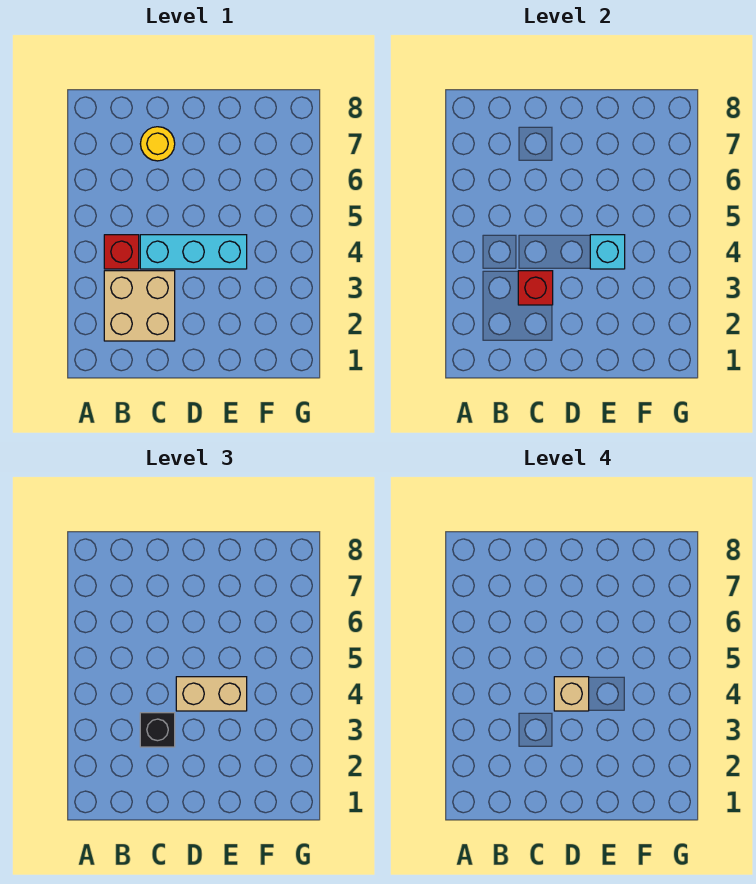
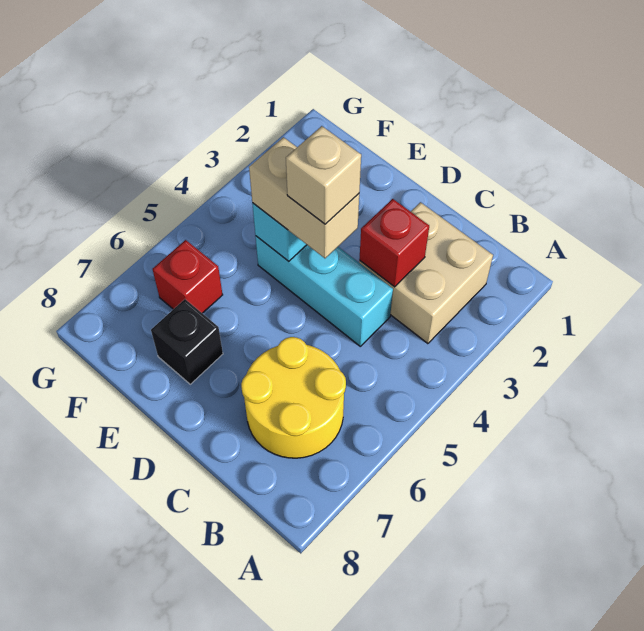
red brick B4 level 1 -> red brick F6 level 1
black brick C3 level 3 -> black brick E7 level 1
yellow round brick C7 level 1 -> yellow round brick B6:C7 level 1

